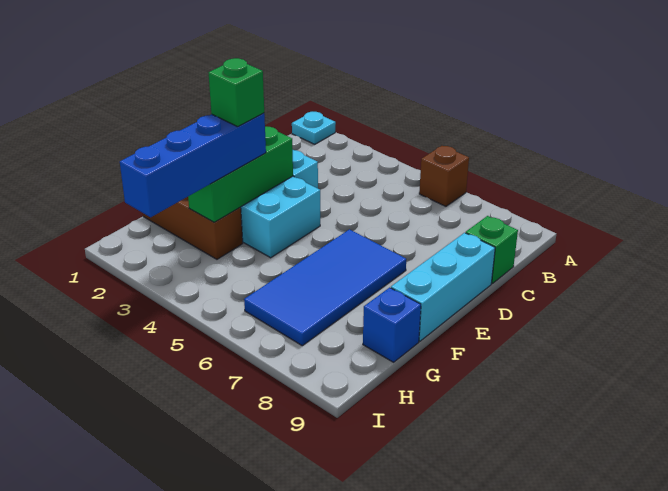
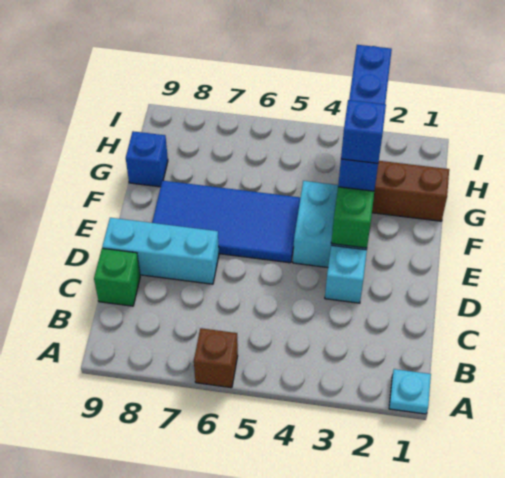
cyan brick D9:F9 level 1 -> cyan brick D7:D9 level 1
blue tile E6:H7 level 1 -> blue tile E5:F8 level 1
green brick F3 level 4 -> blue brick F3 level 4

